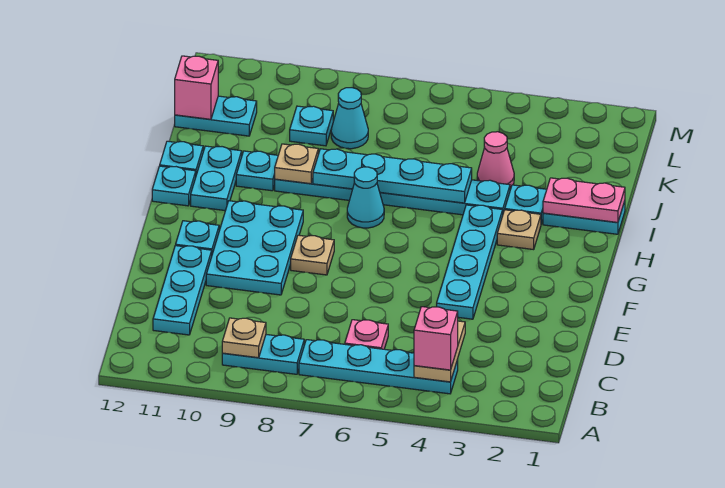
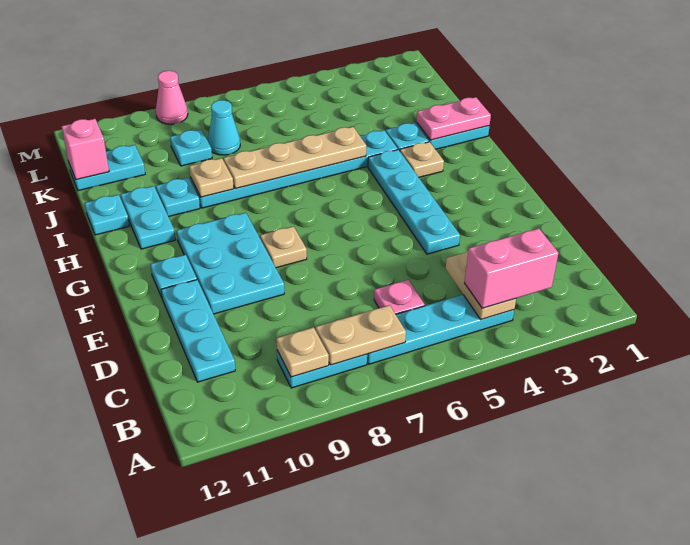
pink brick B4 level 3 -> pink brick B3:B4 level 3
none -> tan plate B7:B8 level 2
cyan cone H7 level 1 -> none
cyan plate H12 level 1 -> none
cyan plate I5:I8 level 2 -> tan plate I5:I8 level 2
pink cone J4 level 1 -> pink cone M9 level 1

